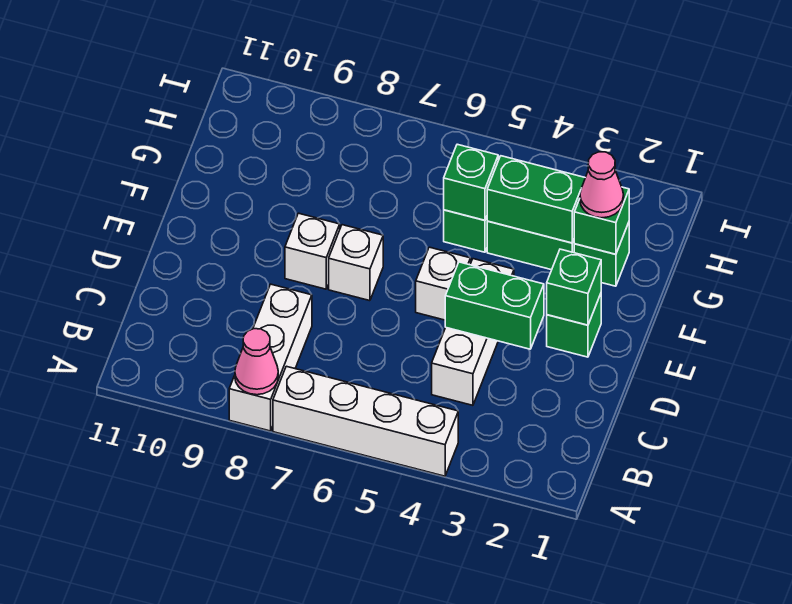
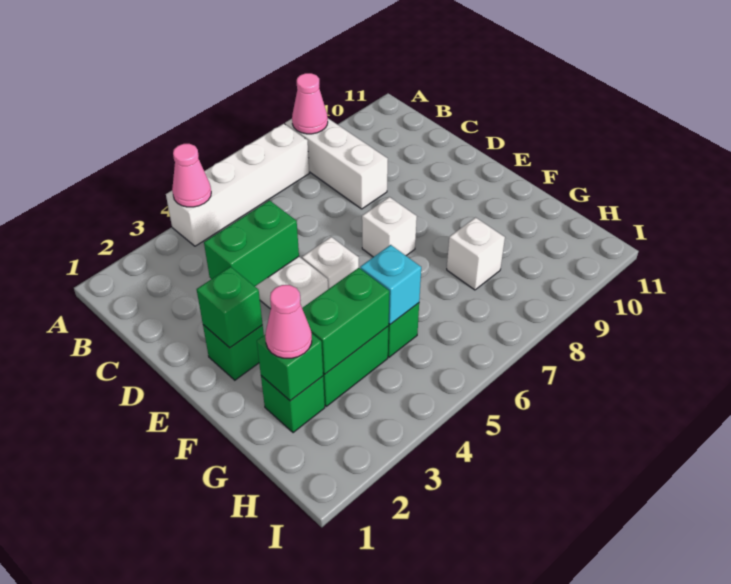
none -> pink cone A4 level 2
white brick E8 level 1 -> white brick G8 level 1
green brick G5 level 2 -> cyan brick G5 level 2

